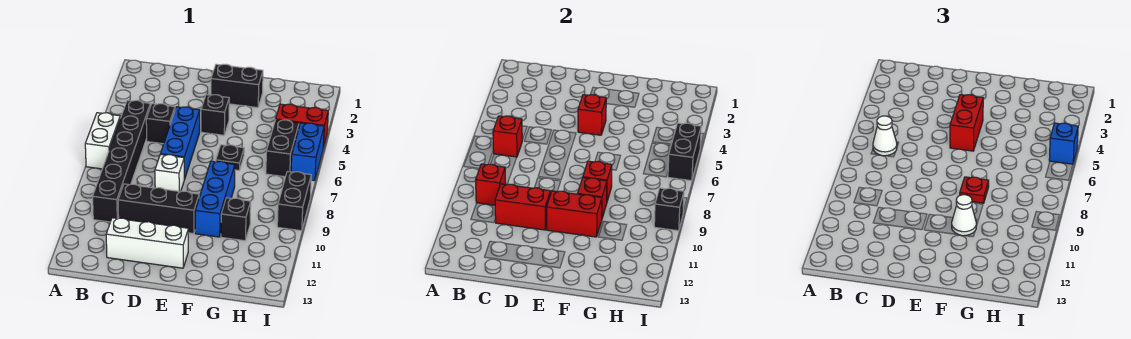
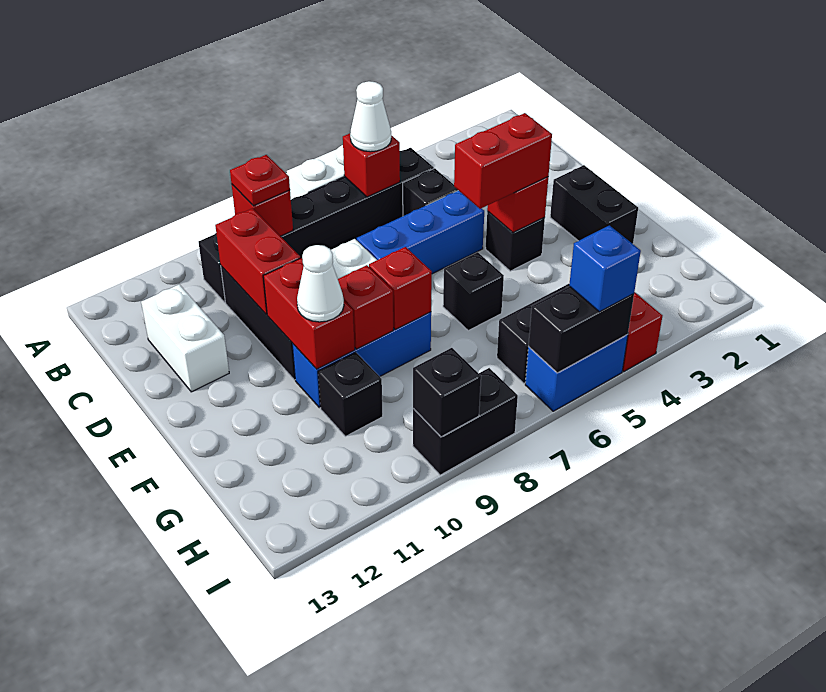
white brick C12:E12 level 1 -> white brick C12:D12 level 1
black plate F6 level 1 -> black brick F6 level 1
red plate F8 level 3 -> red plate B9 level 3

